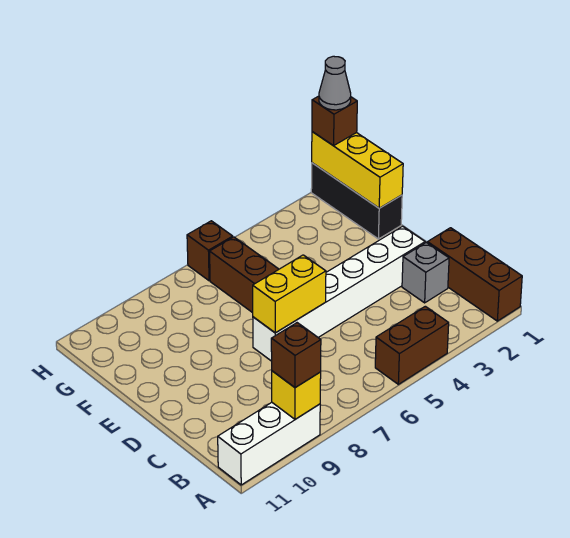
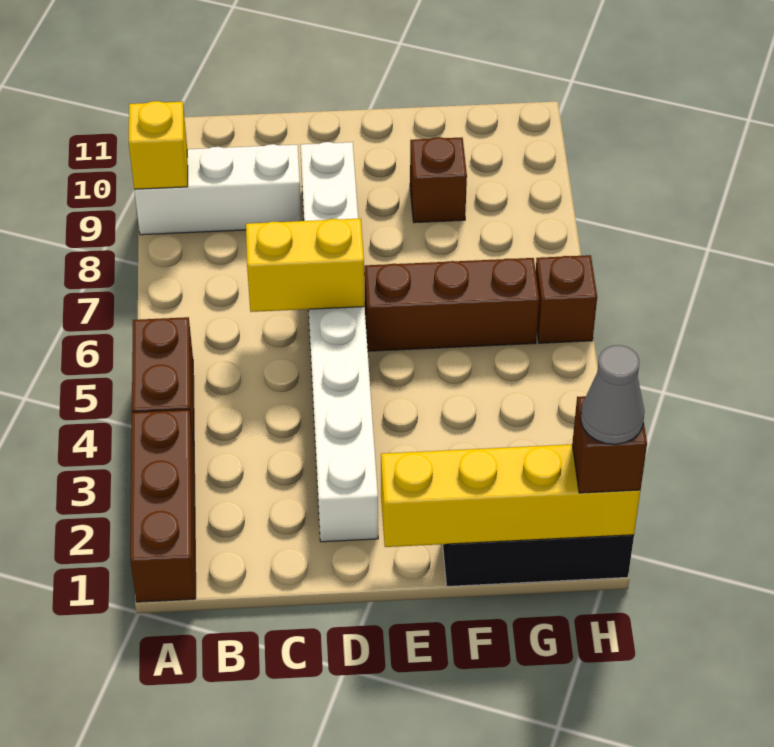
brown brick A1:C1 level 1 -> brown brick A1:A3 level 1
white brick A9:A11 level 1 -> white brick A9:C9 level 1
brown brick A9 level 3 -> brown brick F9 level 1
grey brick C2 level 1 -> none
white brick D2:D7 level 1 -> white brick D2:D9 level 1
yellow brick D6:D7 level 2 -> yellow brick C6:D6 level 2
yellow brick F1:H1 level 2 -> yellow brick E1:H1 level 2

